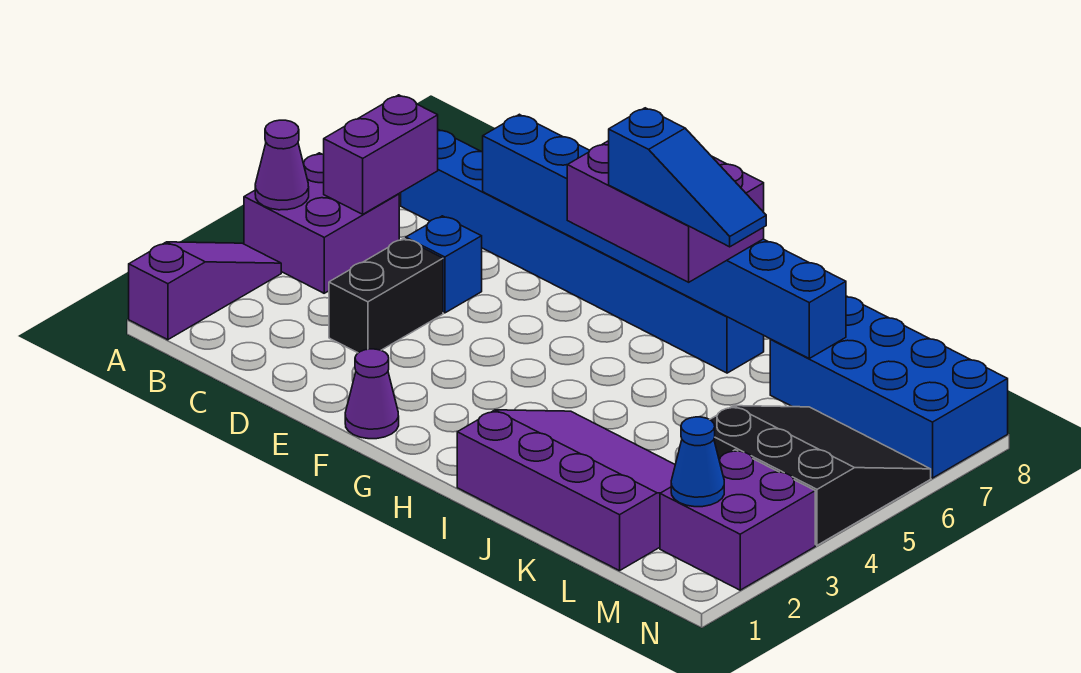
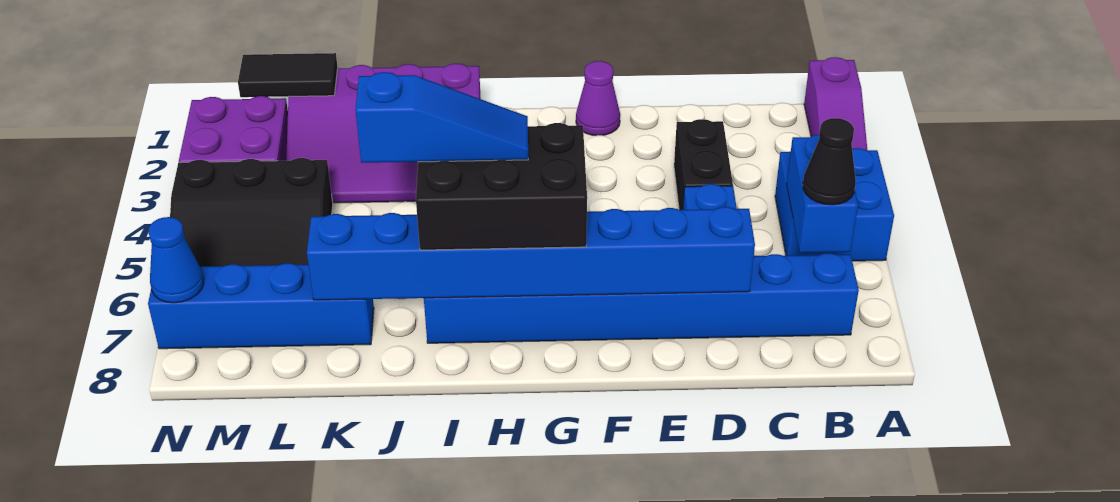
purple brick A4:B5 level 1 -> blue brick A4:B5 level 1
purple cone A4 level 2 -> none
purple brick B5:B6 level 2 -> blue brick B5:B6 level 2
none -> black cone B6 level 3
purple brick G6:I7 level 3 -> black brick G6:I7 level 3
blue slope H6:J6 level 4 top H -> blue slope H6:J6 level 4 top J
blue brick K7:N8 level 1 -> blue brick K7:N7 level 1
none -> black tile L1:M1 level 2
blue cone M2 level 2 -> blue cone N7 level 2

